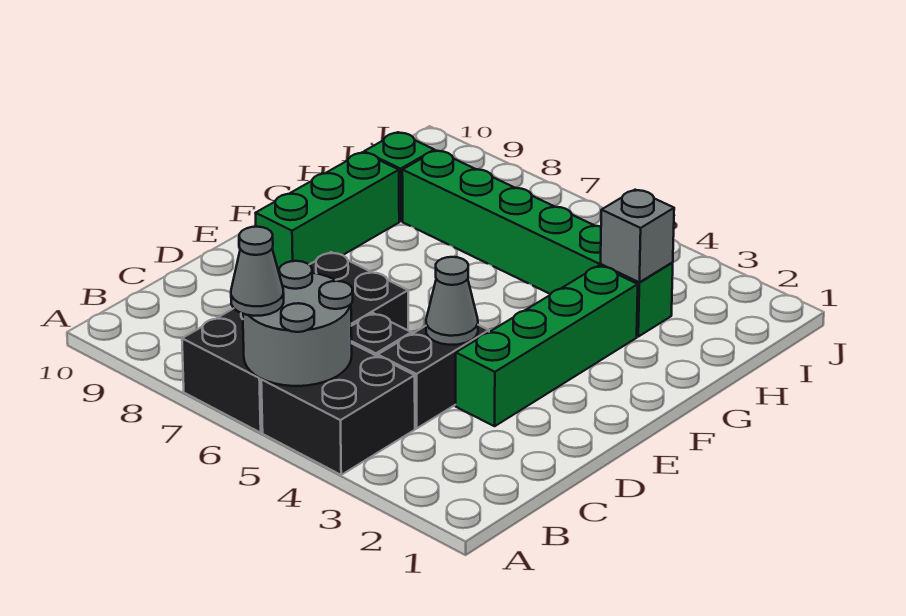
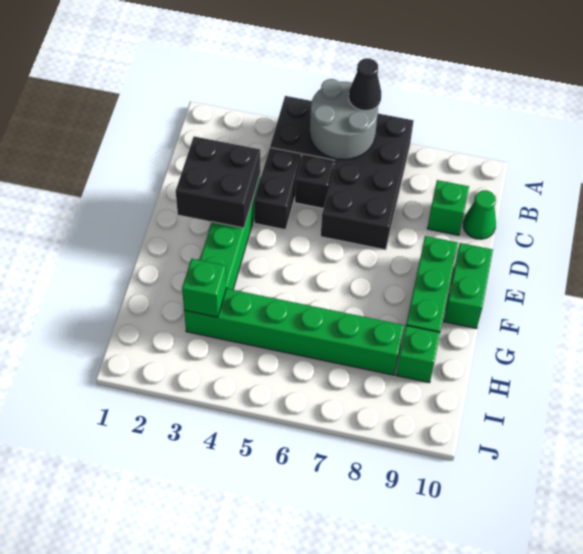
grey cone A6 level 3 -> black cone A6 level 3
none -> green brick C9 level 1
none -> green cone C10 level 1
none -> black brick D2:E3 level 2
grey cone D4 level 2 -> none
none -> green brick E10:F10 level 1
grey brick H3 level 2 -> green brick H3 level 2

